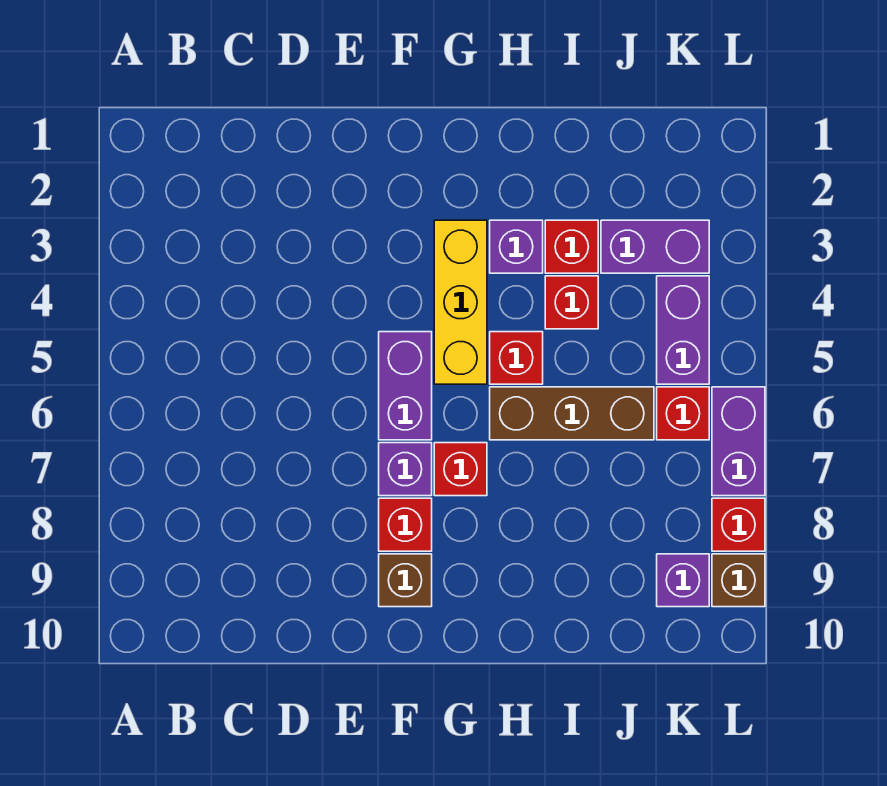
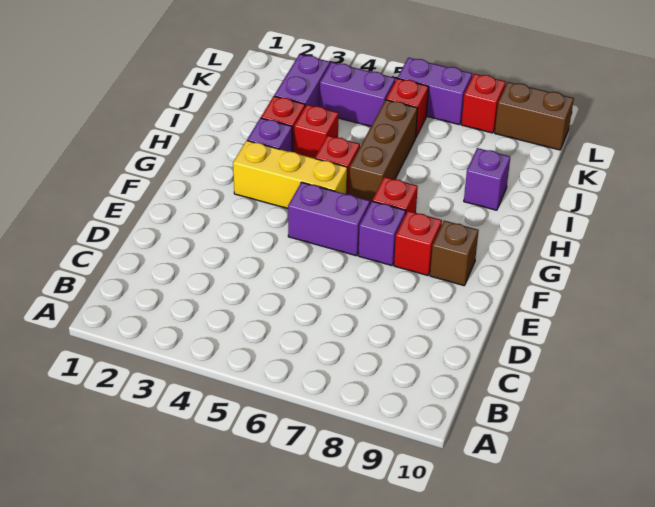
purple brick K9 level 1 -> purple brick I9 level 1
brown brick L9 level 1 -> brown brick L9:L10 level 1

